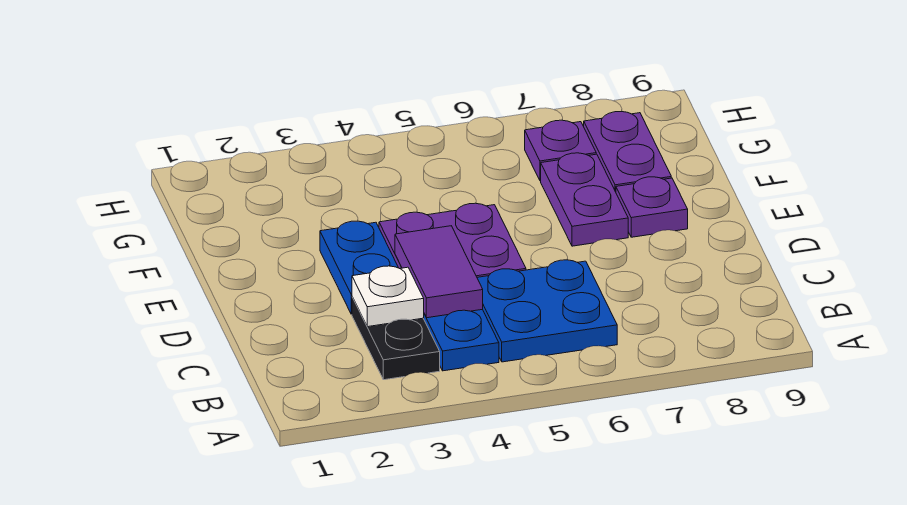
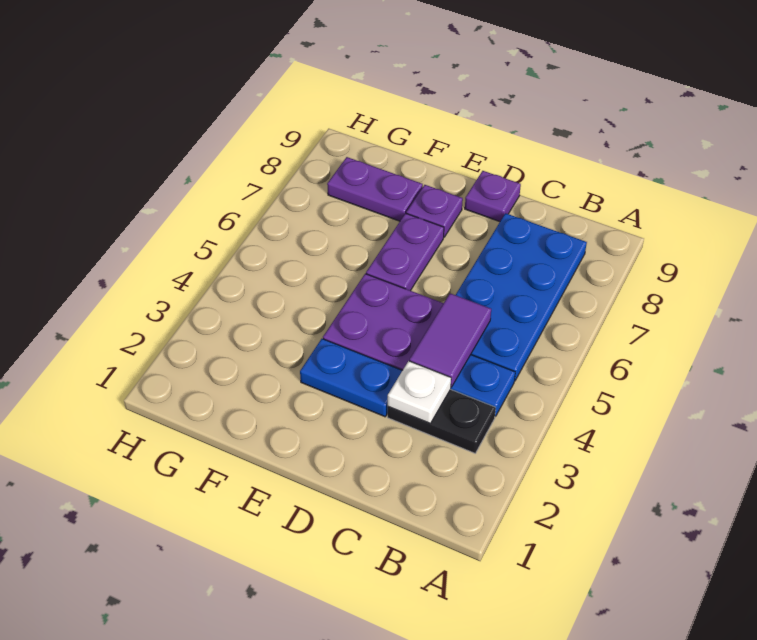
blue plate B5:C6 level 1 -> blue plate B5:C8 level 1
purple tile C4:D4 level 2 -> purple tile C4:C5 level 2
purple plate E7:F7 level 1 -> purple plate E6:E7 level 1
purple plate G7 level 1 -> purple plate D9 level 1

